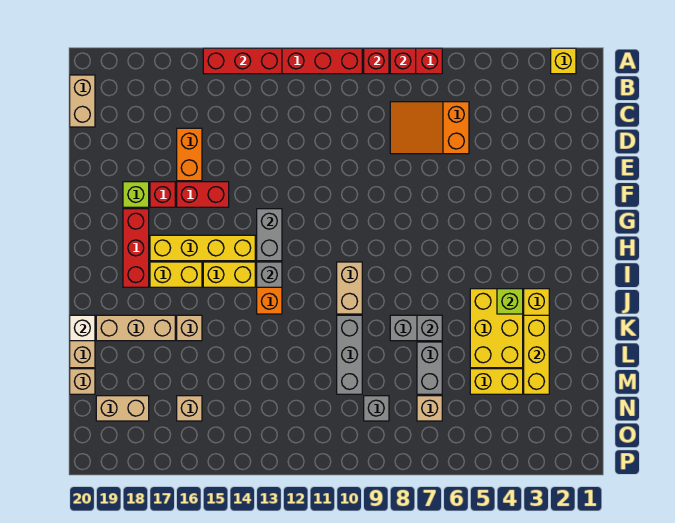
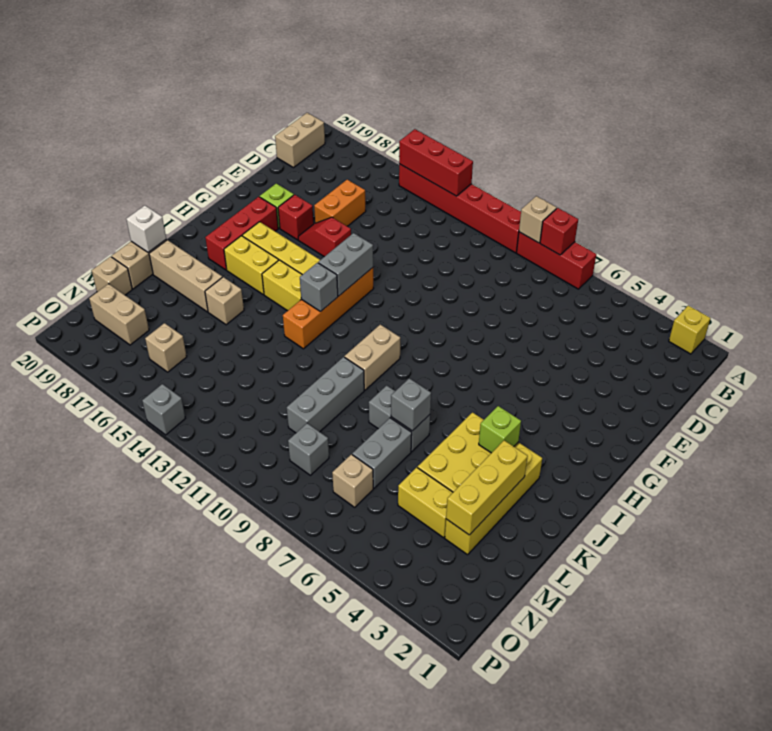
red brick A9 level 2 -> tan brick A9 level 2
orange slope C6:D8 level 1 top 6 -> none
red brick F15:F16 level 1 -> red slope F15:F16 level 1 top 15
none -> grey brick P14 level 1

